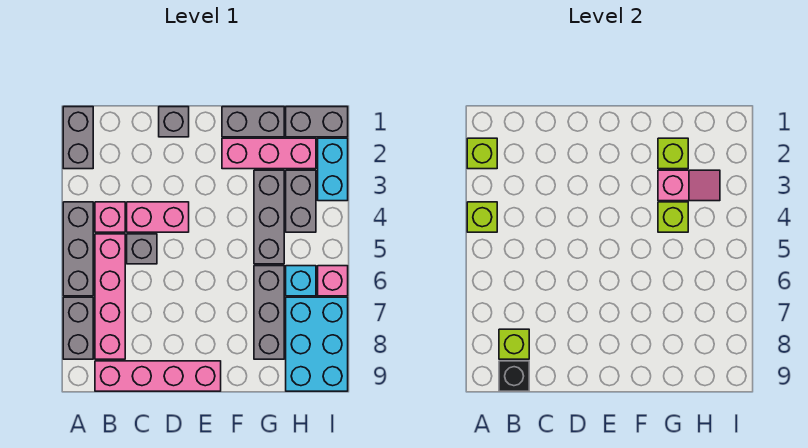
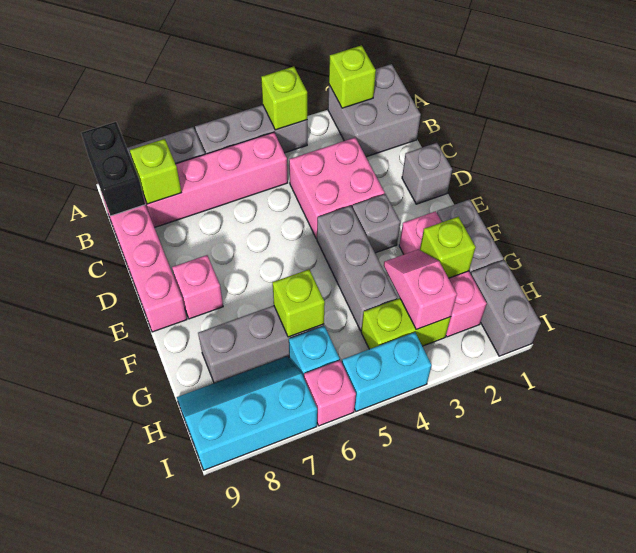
grey brick A1:A2 level 1 -> grey brick A1:B2 level 1
pink brick B4 level 1 -> pink brick E8 level 1
black brick B9 level 2 -> black brick A9:B9 level 2
pink brick C4:D4 level 1 -> pink brick C3:D4 level 1
grey brick C5 level 1 -> grey brick E3 level 1
grey brick G3:G5 level 1 -> grey brick E4:G4 level 1
pink slope G3:H3 level 2 top G -> pink slope G3:H3 level 2 top H
lime brick G4 level 2 -> lime brick G6 level 2
grey brick H3:H4 level 1 -> lime brick H3:H4 level 1
cyan brick H7:I9 level 1 -> cyan slope H7:I9 level 1 top I
cyan brick I2:I3 level 1 -> cyan brick I4:I5 level 1

